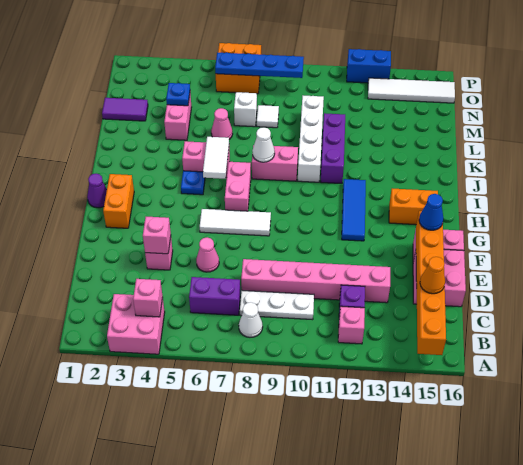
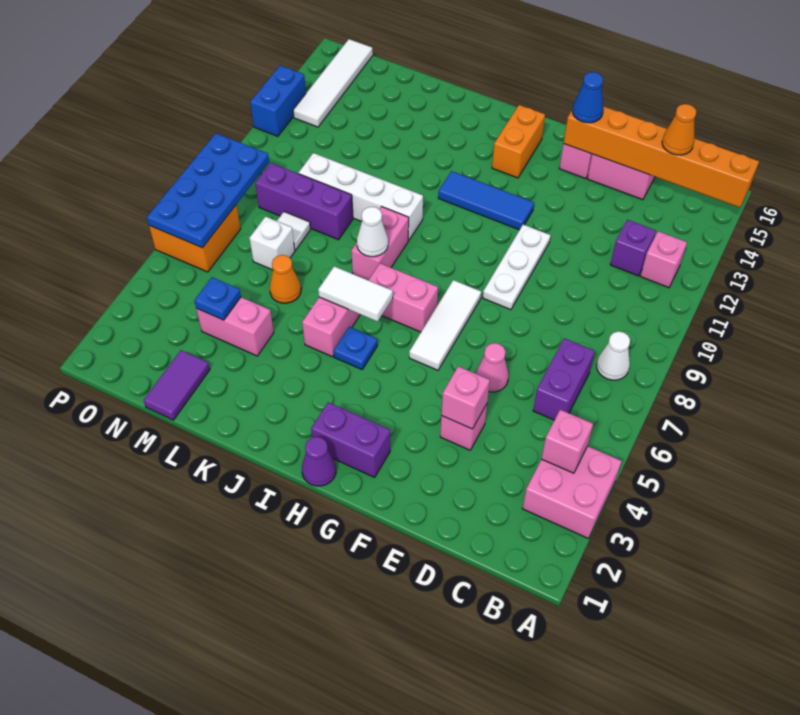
white plate C8:C10 level 1 -> white plate F9:F11 level 1
pink brick D8:D13 level 1 -> none
orange brick G2:H2 level 1 -> purple brick G2:H2 level 1
purple brick J11:L11 level 1 -> purple brick L9:N9 level 1
pink cone L6 level 1 -> orange cone L6 level 1
blue plate O6:O9 level 2 -> blue plate O6:P9 level 2

